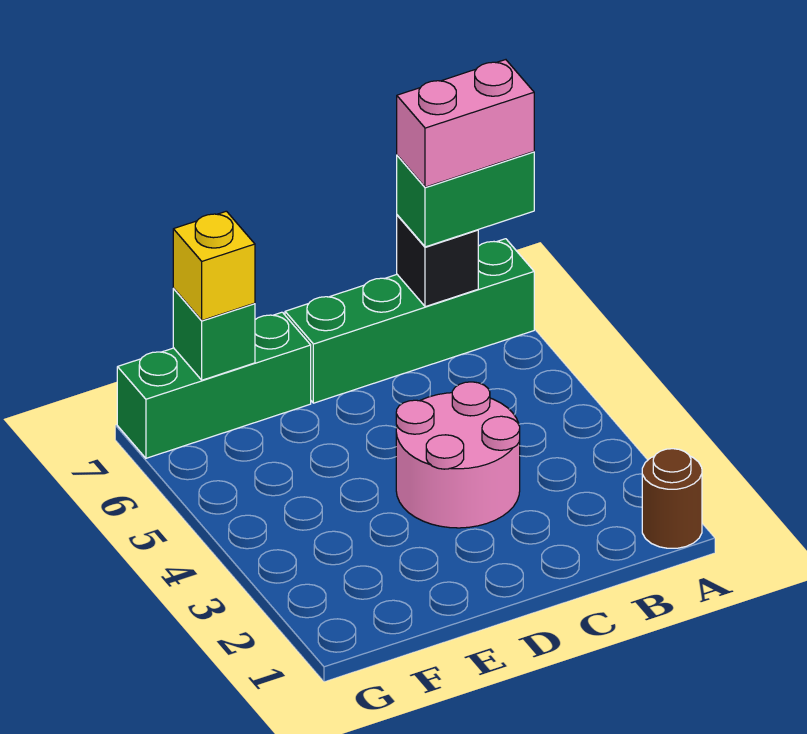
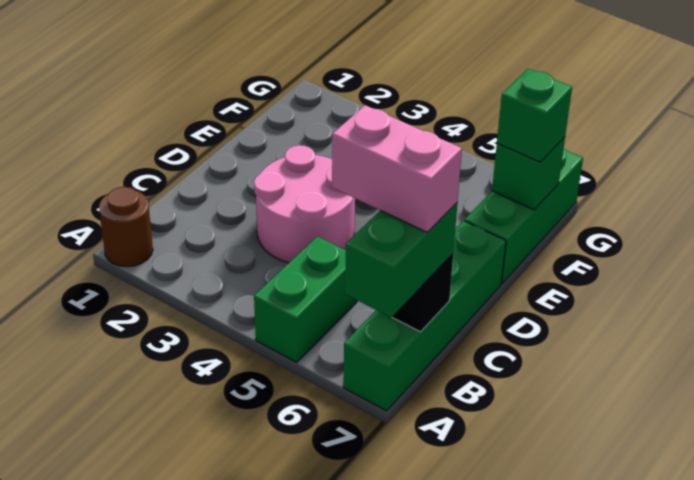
none -> green brick A5:B5 level 1
pink brick A7:B7 level 4 -> pink brick B6:B7 level 4
yellow brick F7 level 3 -> green brick F7 level 3

